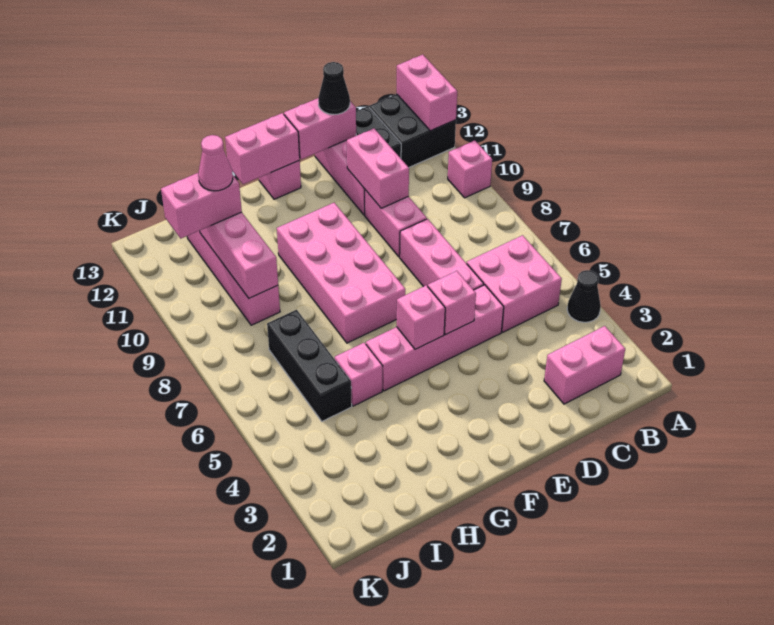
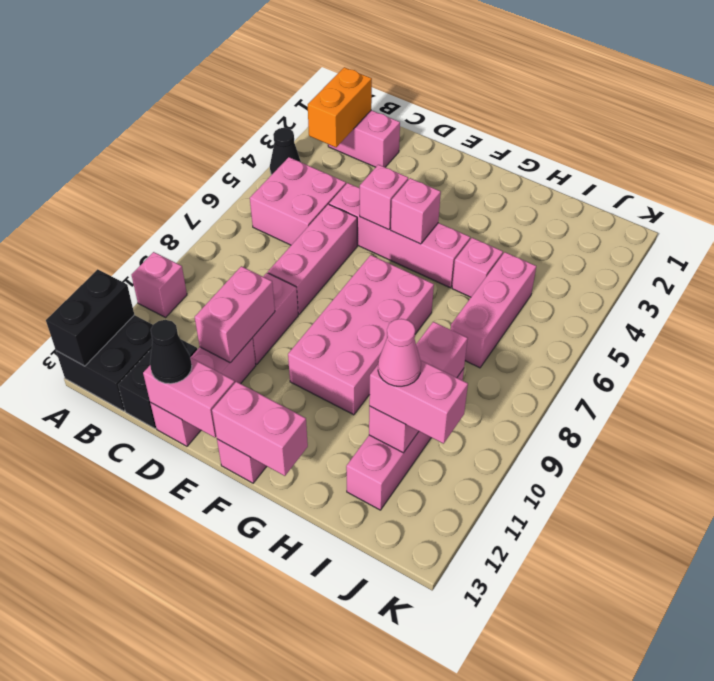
pink brick A12:A13 level 2 -> black brick A12:A13 level 2
none -> orange brick B2:B3 level 2
black brick I5:I7 level 1 -> pink brick I5:I7 level 1

